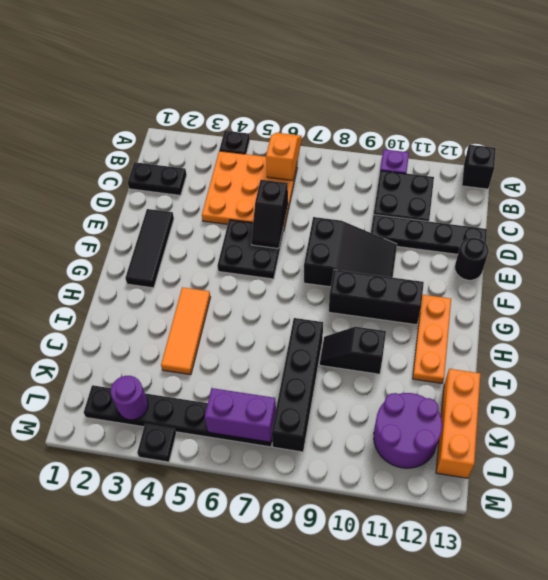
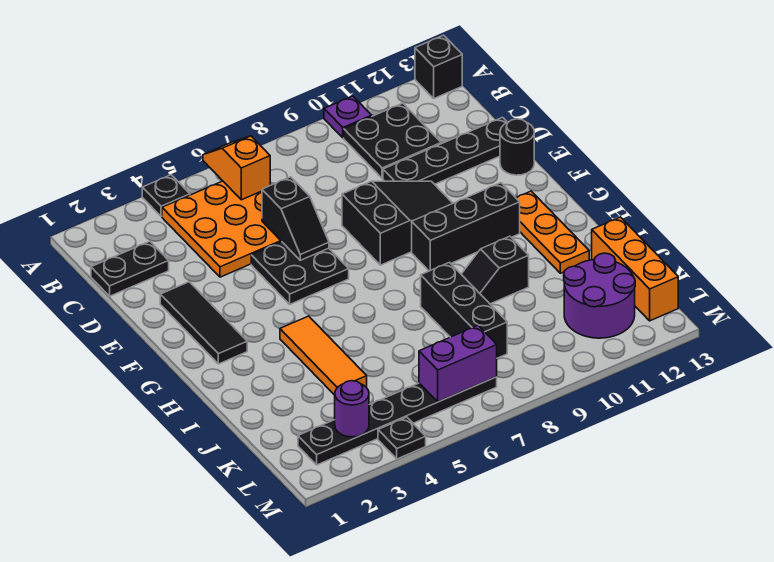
black brick I8:L8 level 1 -> black brick I8:K8 level 1

